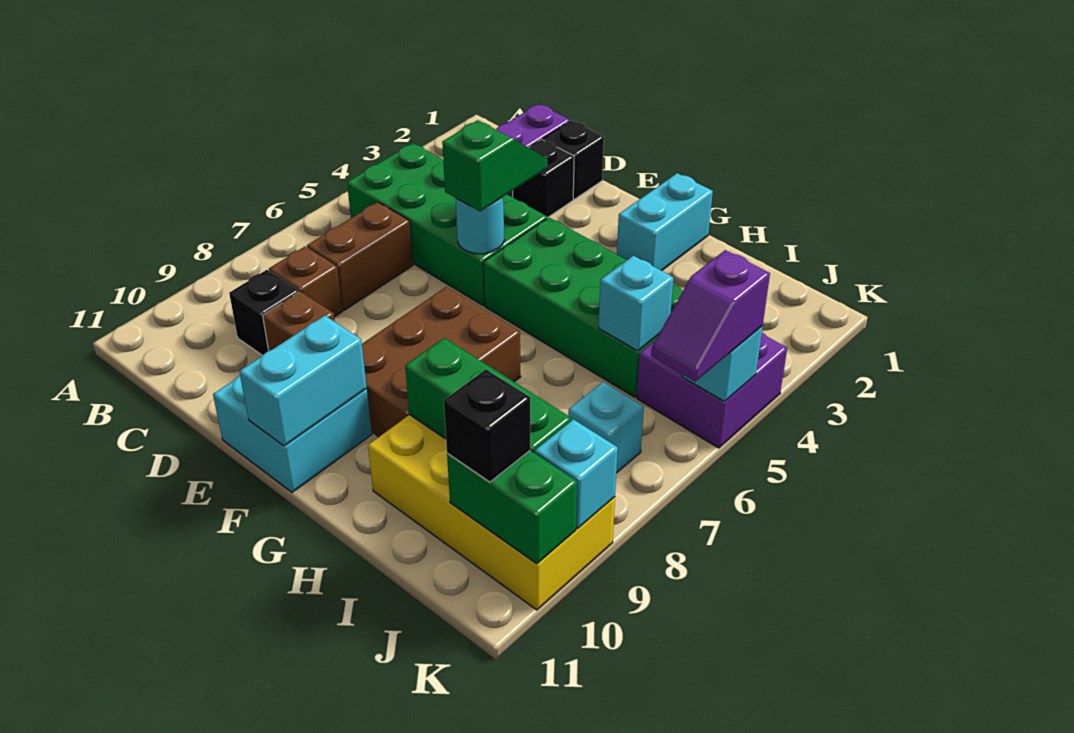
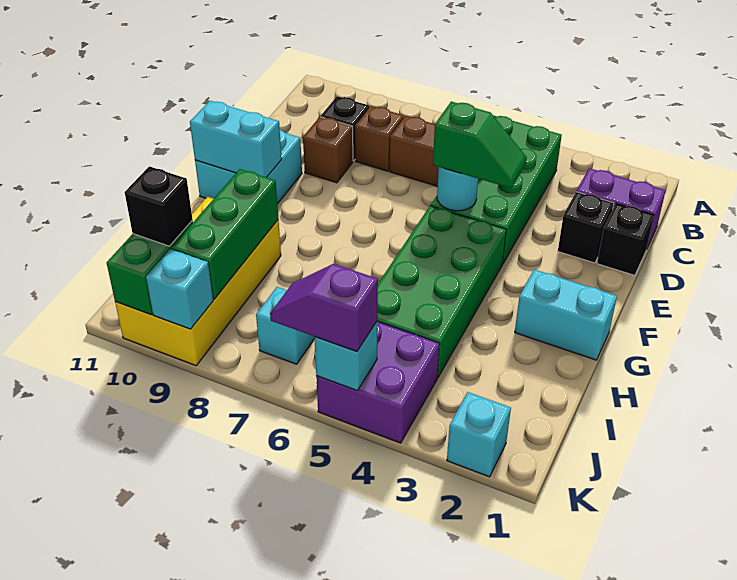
brown brick F7:G9 level 1 -> none
cyan brick I5 level 2 -> cyan brick K2 level 1

